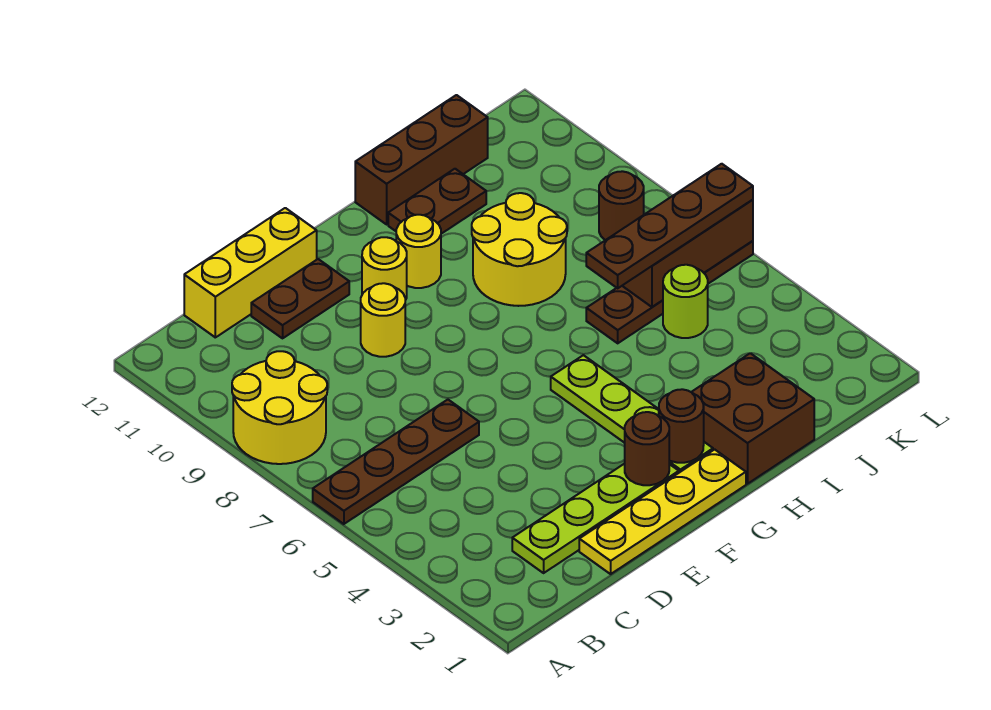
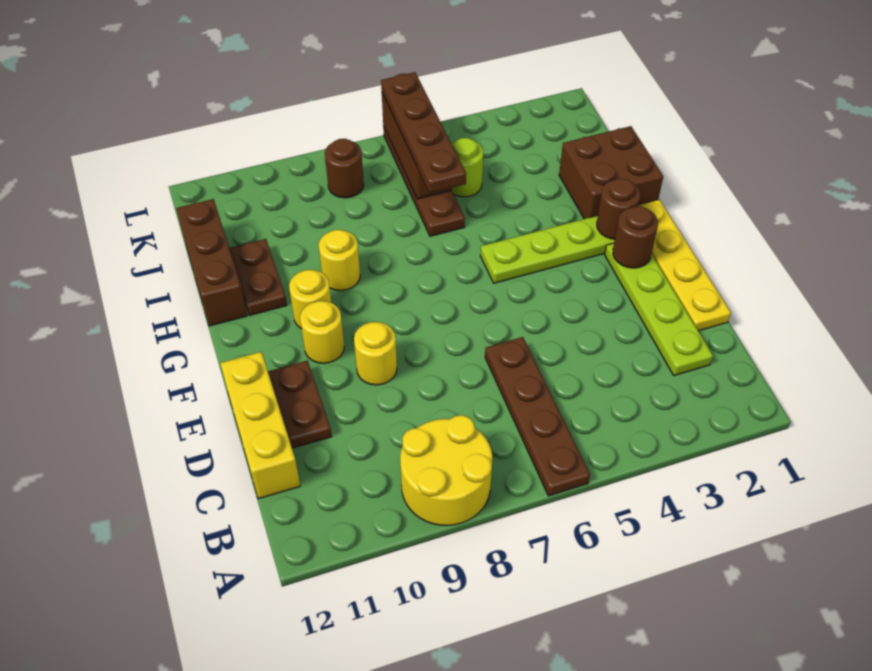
yellow round brick H8:I9 level 1 -> yellow round brick H9 level 1

